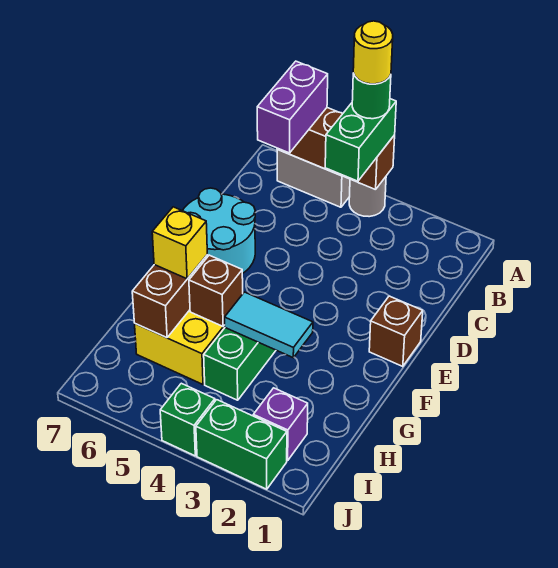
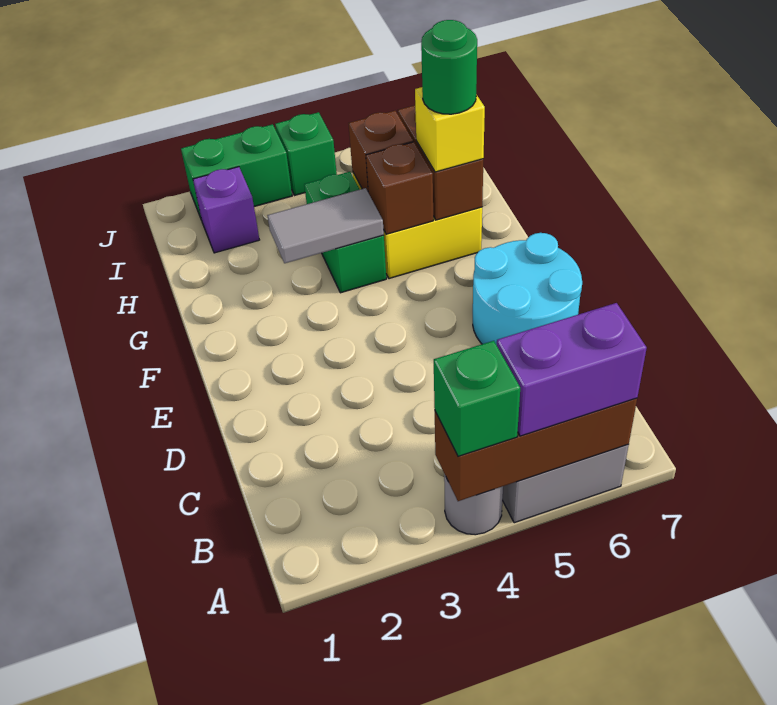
green brick A4:B4 level 3 -> green brick A4 level 3
green round brick A4 level 4 -> green round brick G6 level 4
yellow round brick A4 level 5 -> none
purple brick A6:B6 level 3 -> purple brick A5:A6 level 3
brown brick E1 level 1 -> brown brick H5 level 2
cyan tile G3:G4 level 2 -> grey tile G3:G4 level 2

